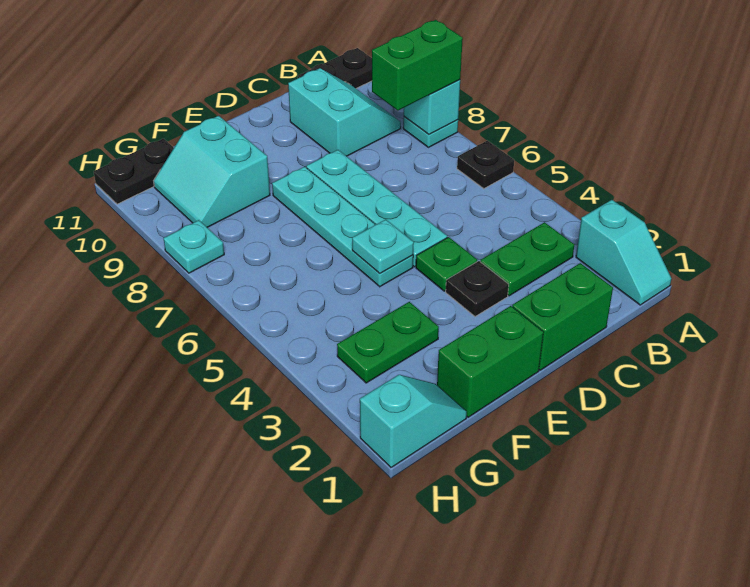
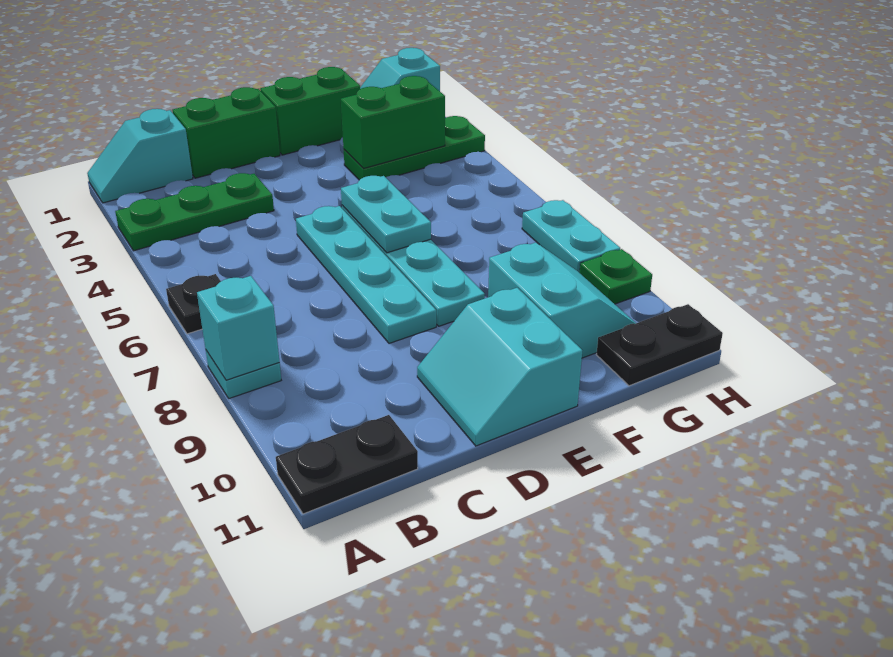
cyan slope A1:A2 level 1 top 2 -> cyan slope A1:B1 level 1 top B
green brick A8:B8 level 3 -> green brick F3:G3 level 2
green plate B3:C3 level 1 -> green plate A3:C3 level 1
cyan slope B9:C10 level 1 top C -> cyan slope D10:E11 level 1 top E
black plate D3 level 1 -> none
green plate D4 level 1 -> green plate H9 level 1
cyan plate E5 level 2 -> cyan plate E5:E6 level 2
green plate F3:G3 level 1 -> green plate F3:H3 level 1
cyan plate H8 level 1 -> cyan plate H7:H8 level 1

